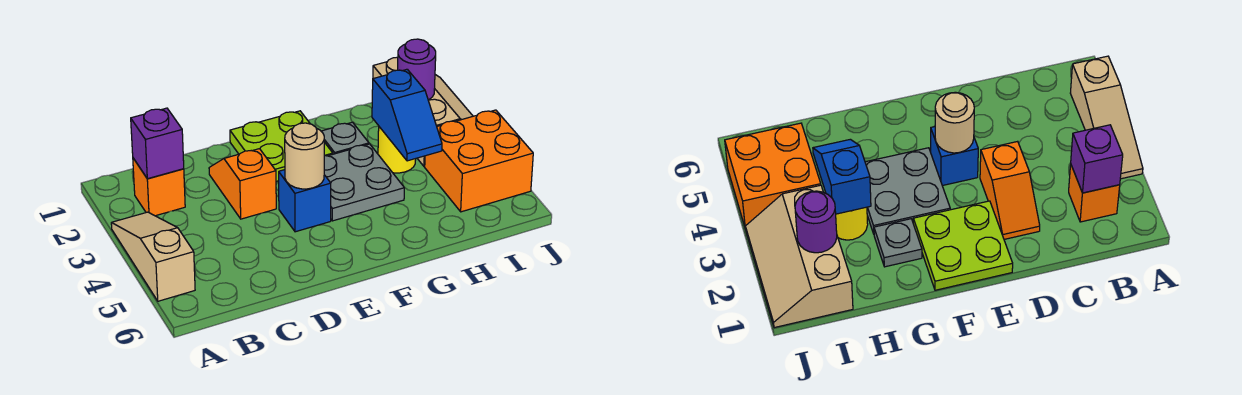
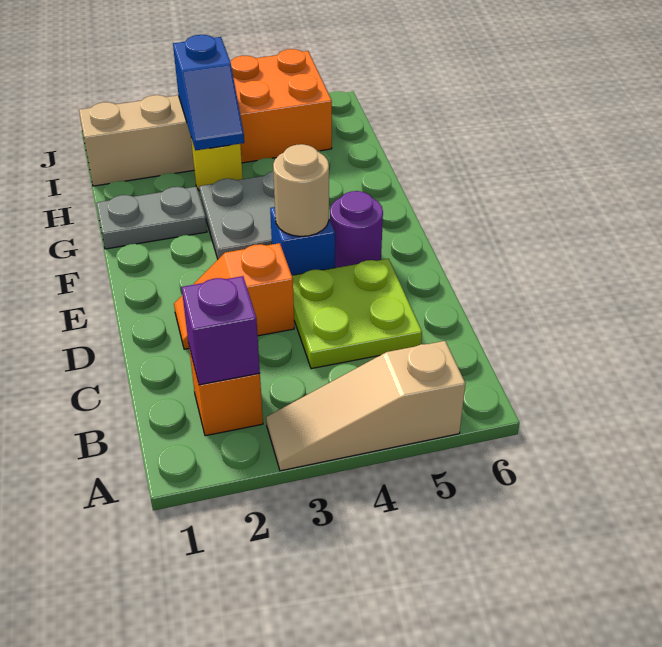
lime plate E1:F2 level 1 -> lime plate C4:D5 level 1
grey plate G2 level 1 -> grey plate G1:G2 level 1
blue slope H3:H4 level 2 top 3 -> blue slope H3:I3 level 2 top I
purple round brick I2 level 2 -> purple round brick E5 level 1

